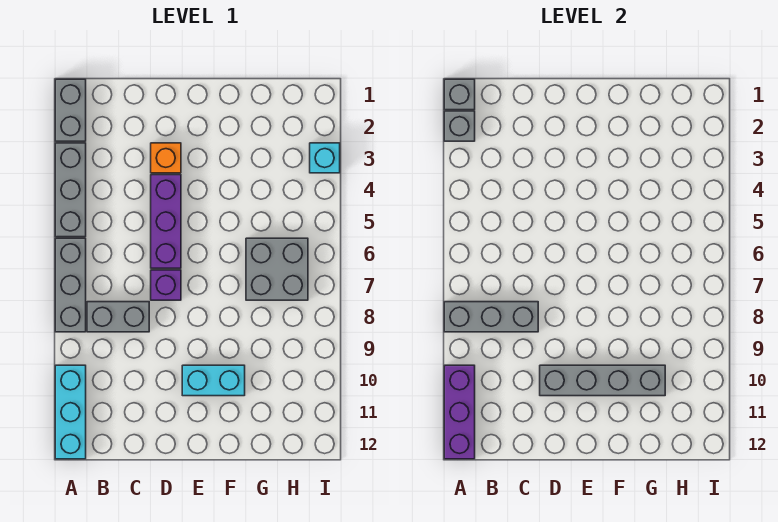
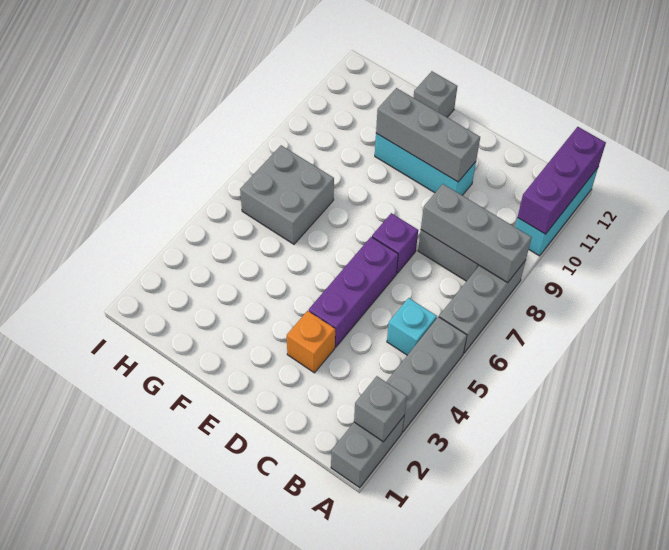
grey brick A1 level 2 -> grey brick F12 level 1
grey brick D10:G10 level 2 -> grey brick D10:F10 level 2
cyan brick E10:F10 level 1 -> cyan brick D10:F10 level 1
cyan brick I3 level 1 -> cyan brick B5 level 1

